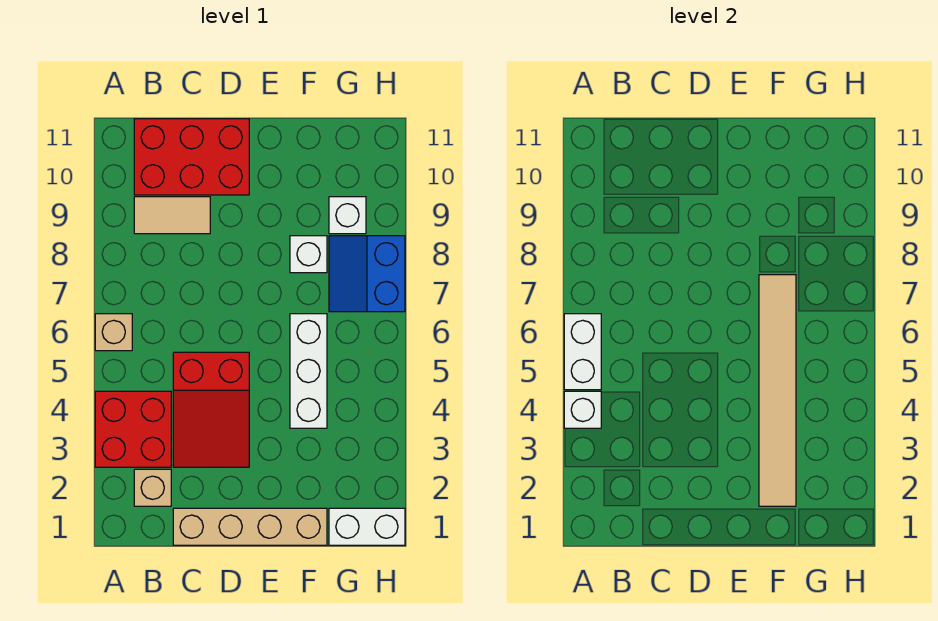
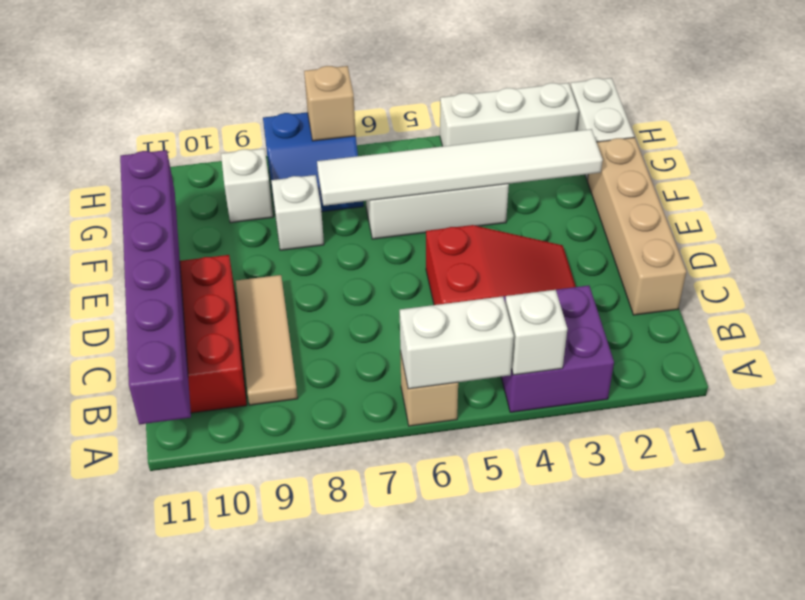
red brick A3:B4 level 1 -> purple brick A3:B4 level 1
none -> purple brick A11:F11 level 2
tan brick B2 level 1 -> tan brick H7 level 2
tan tile B9:C9 level 1 -> tan tile B9:D9 level 1
tan tile F2:F7 level 2 -> white tile F2:F7 level 2
none -> white brick H2:H4 level 1

